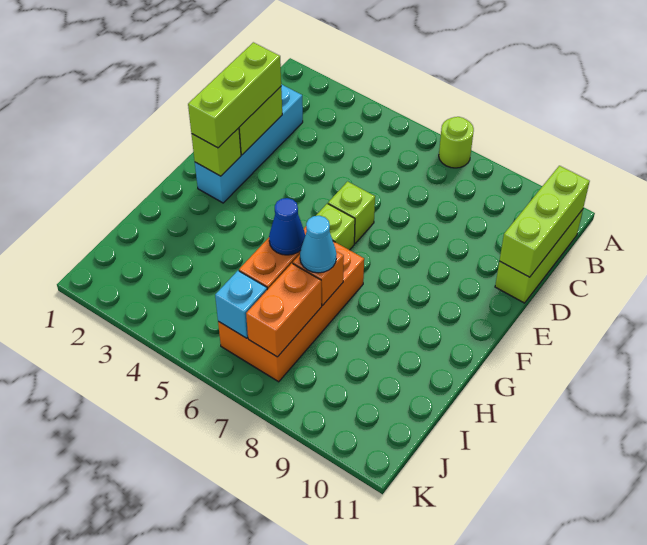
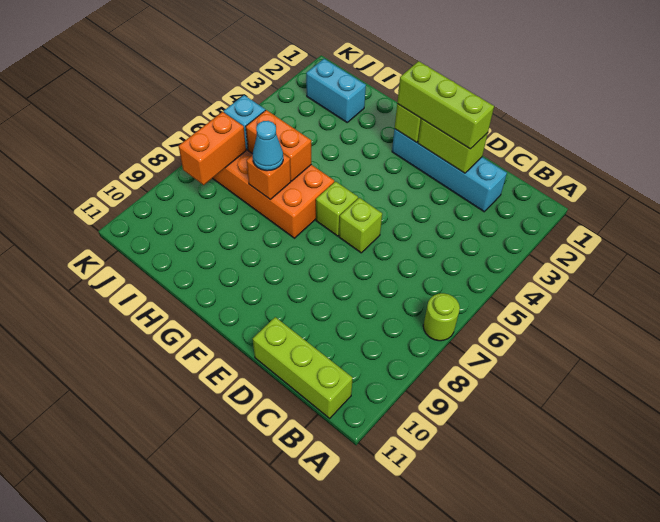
lime brick B11:D11 level 2 -> none
blue cone H6 level 3 -> none
none -> cyan brick I2:J2 level 1
orange brick I7:J7 level 2 -> orange brick J7:J8 level 2

